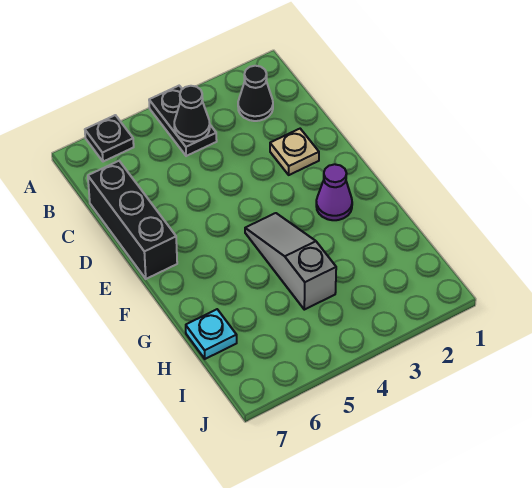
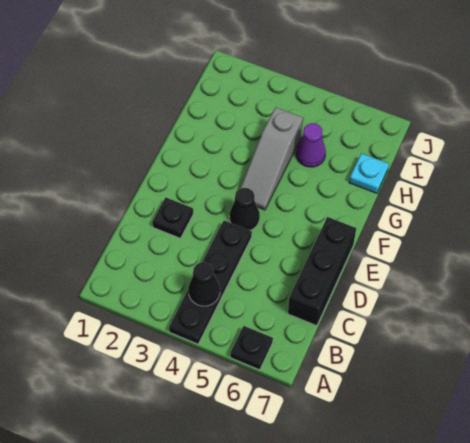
black plate A4:B4 level 1 -> black plate A4:D4 level 1
black cone B2 level 1 -> black cone E4 level 1
tan plate D2 level 1 -> black plate D2 level 1
purple cone F2 level 1 -> purple cone H5 level 1

